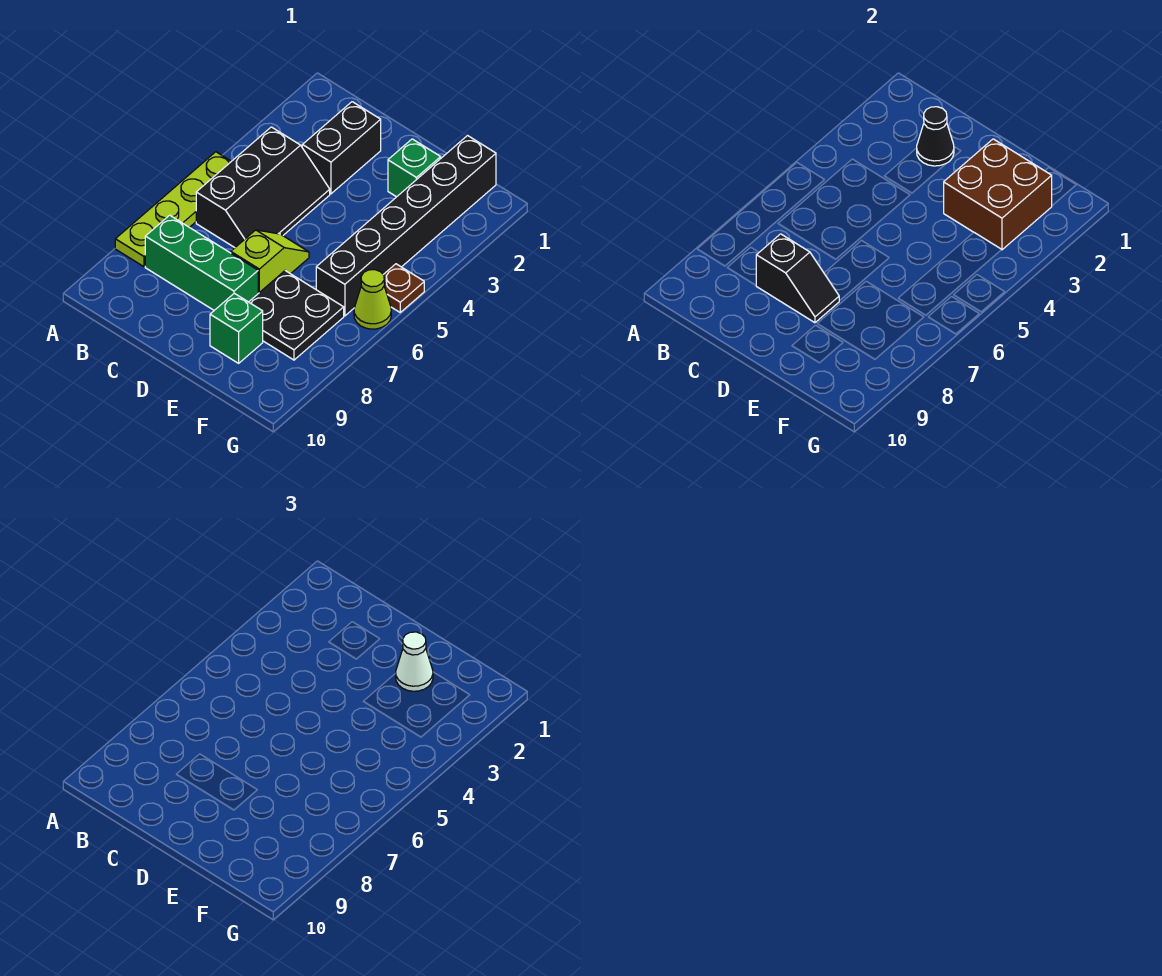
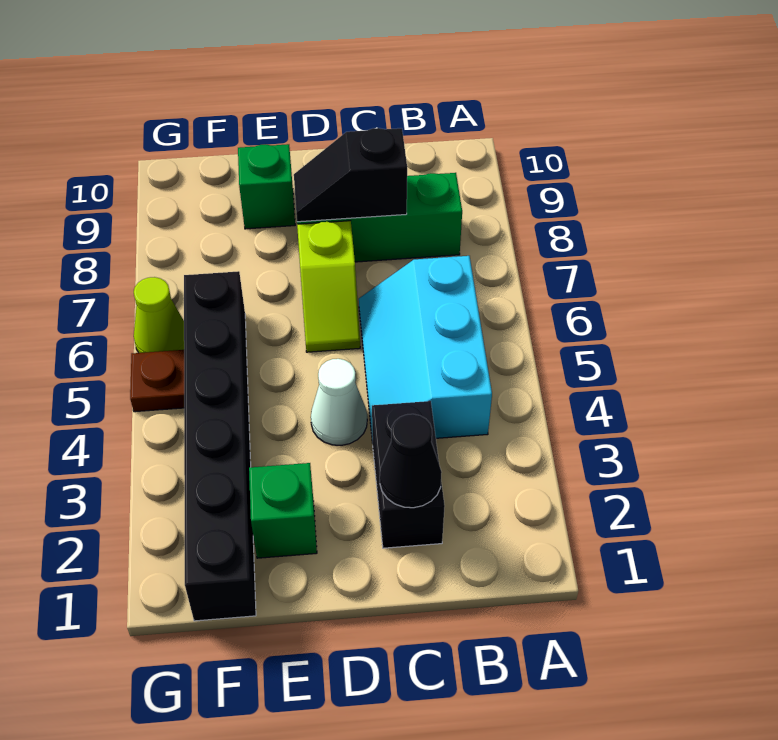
lime plate A5:A8 level 1 -> none
black slope B4:C6 level 1 top B -> cyan slope B4:C6 level 1 top B
brown brick E2:F3 level 2 -> none
white cone E2 level 3 -> white cone D4 level 1
black plate E7:F8 level 1 -> none

